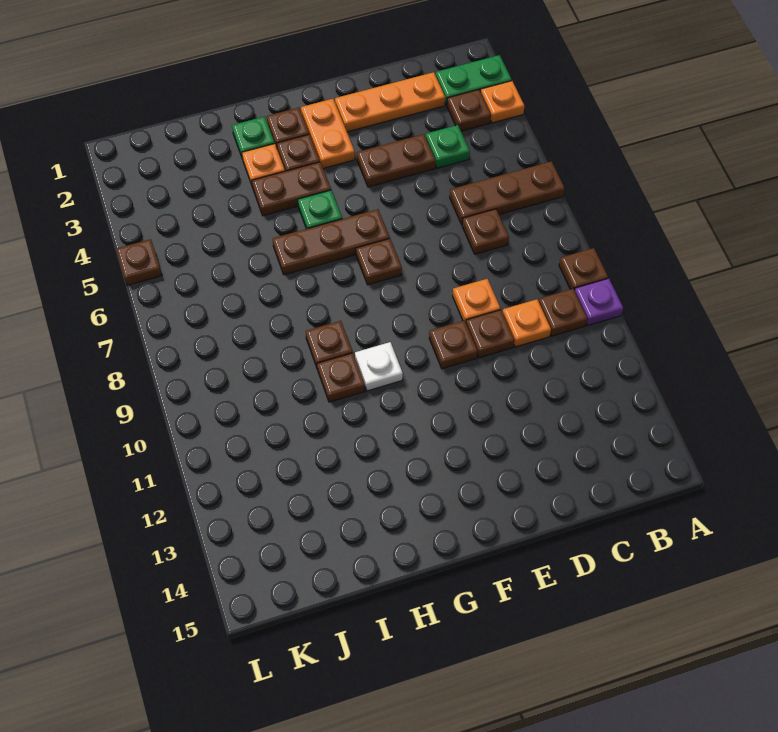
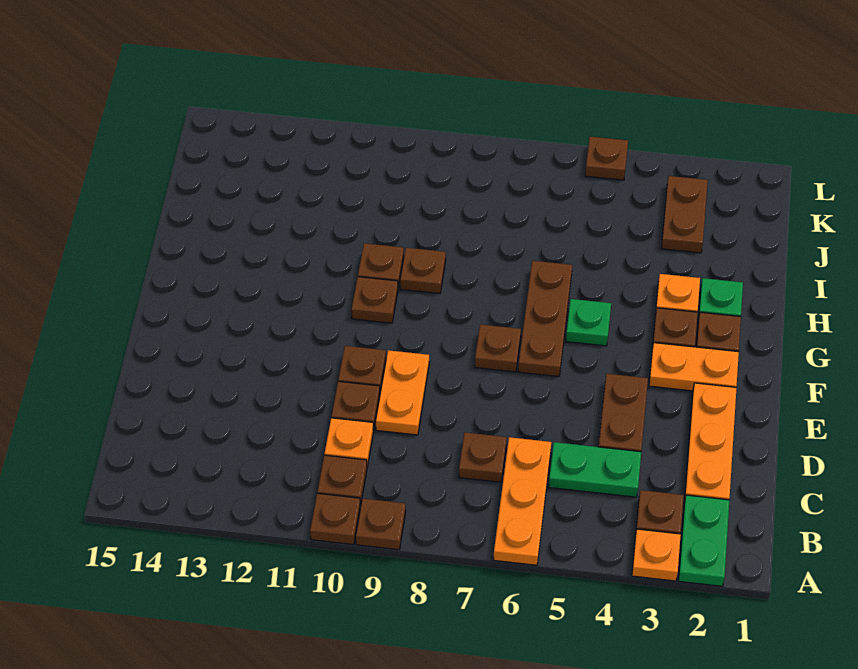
brown plate A6:C6 level 1 -> orange plate A6:C6 level 1
purple plate A10 level 1 -> brown plate A10 level 1
green plate C4 level 1 -> green plate C4:C5 level 1
orange plate D9 level 1 -> orange plate D9:E9 level 1
brown plate G4:H4 level 1 -> brown plate J3:K3 level 1
white plate G10 level 1 -> brown plate G10 level 1

